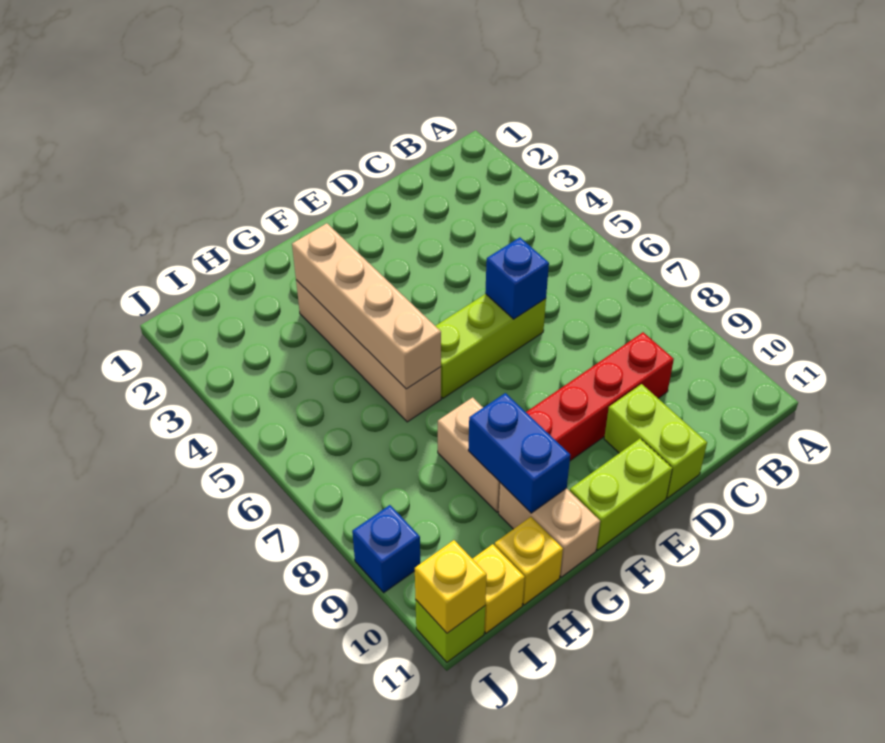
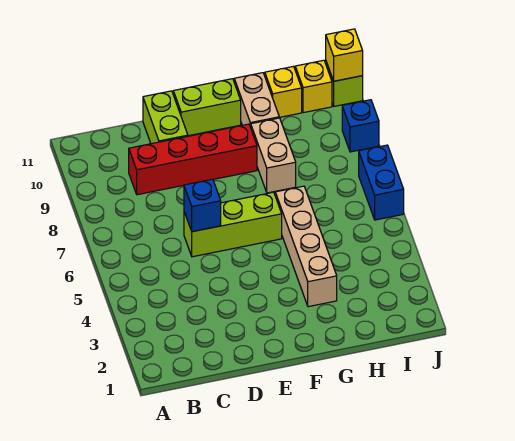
tan brick G3:G6 level 2 -> none
blue brick G9:G10 level 2 -> blue brick J6:J7 level 1

